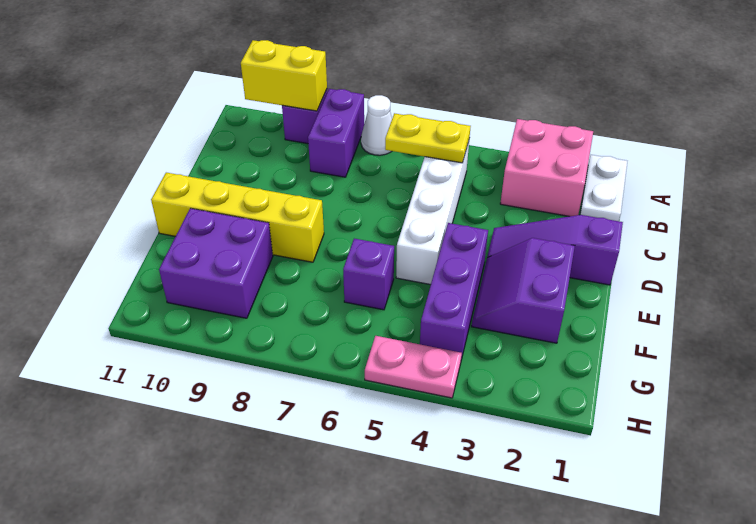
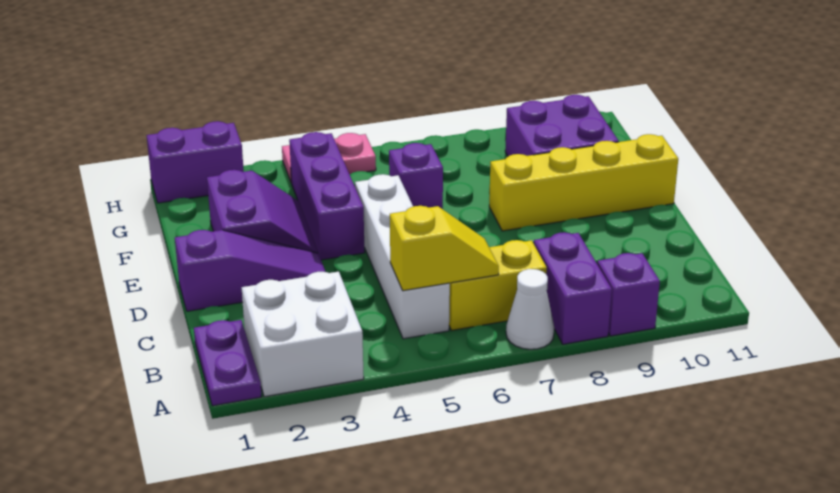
white plate A1:B1 level 1 -> purple plate A1:B1 level 1
pink brick A2:B3 level 1 -> white brick A2:B3 level 1
yellow brick A9:A10 level 2 -> yellow brick B6:B7 level 1
yellow plate B5:B6 level 2 -> yellow slope B5:B6 level 2 top 5
none -> purple brick H1:H2 level 1

